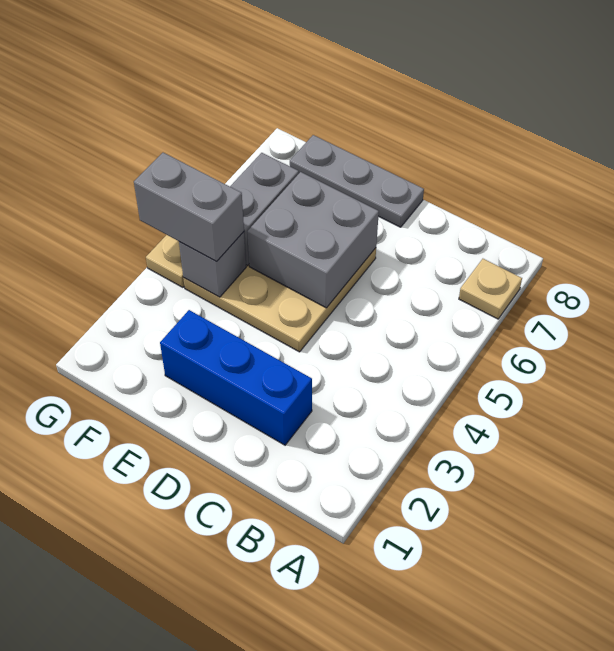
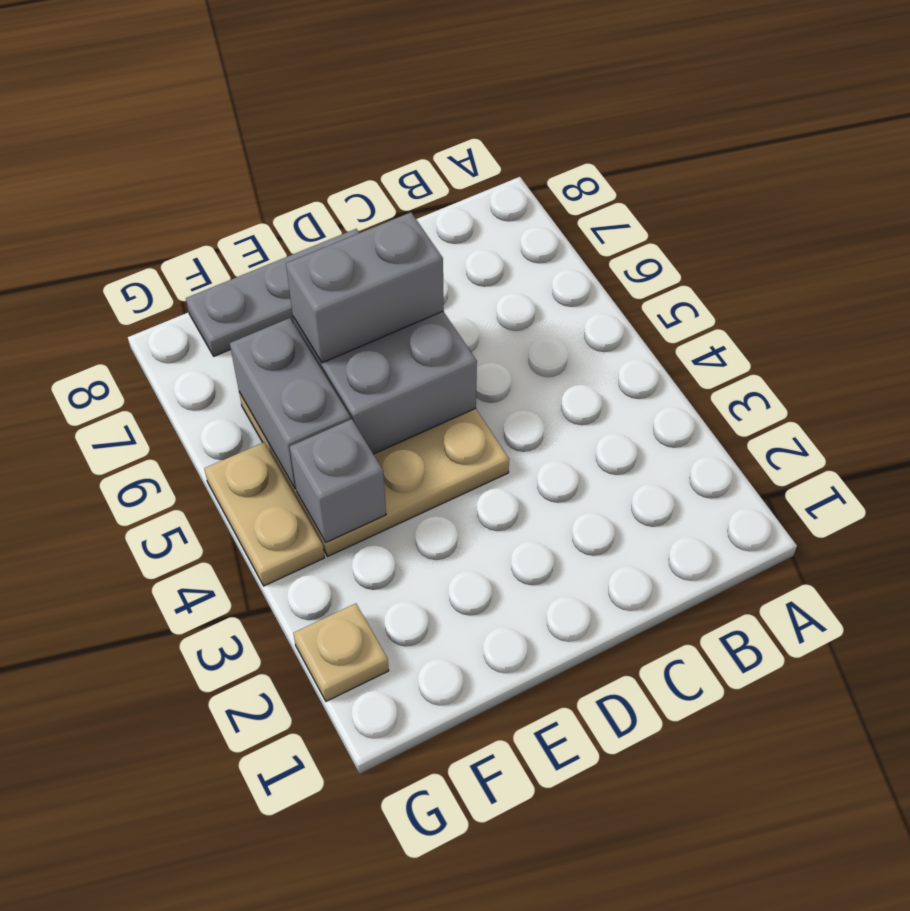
tan plate A7 level 1 -> tan plate G2 level 1
blue brick C2:E2 level 1 -> none
grey brick F4:G4 level 3 -> grey brick D6:E6 level 3

